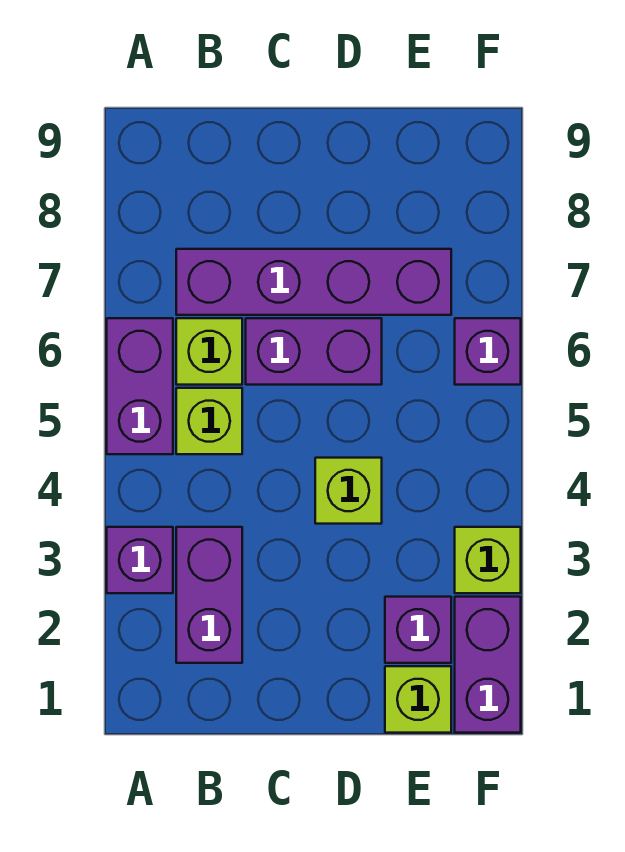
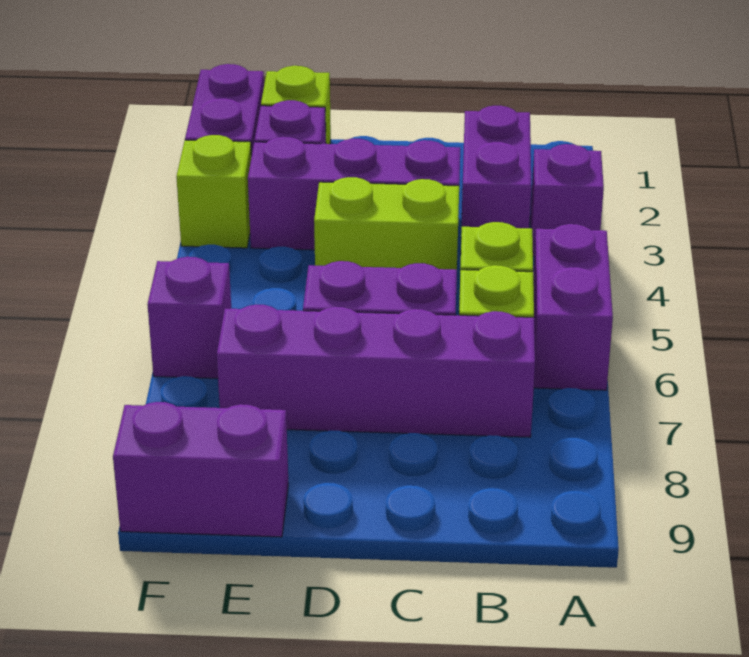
none -> purple brick C3:E3 level 1
lime brick D4 level 1 -> lime brick C4:D4 level 1
none -> purple brick E9:F9 level 1

